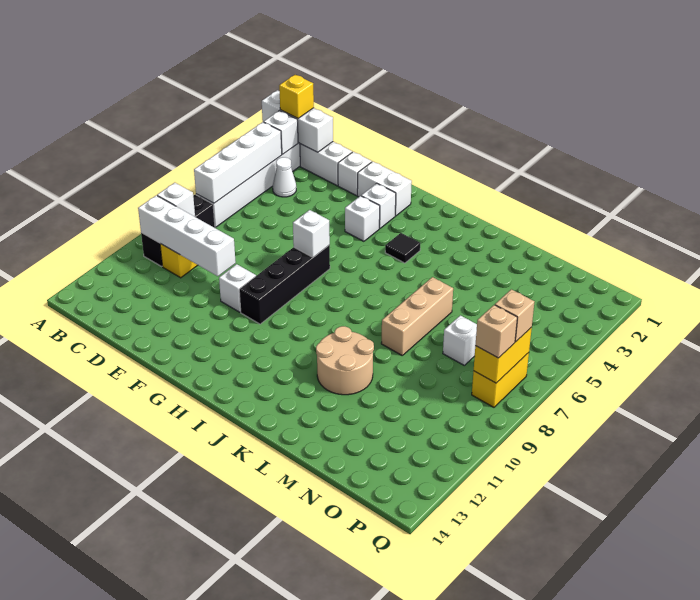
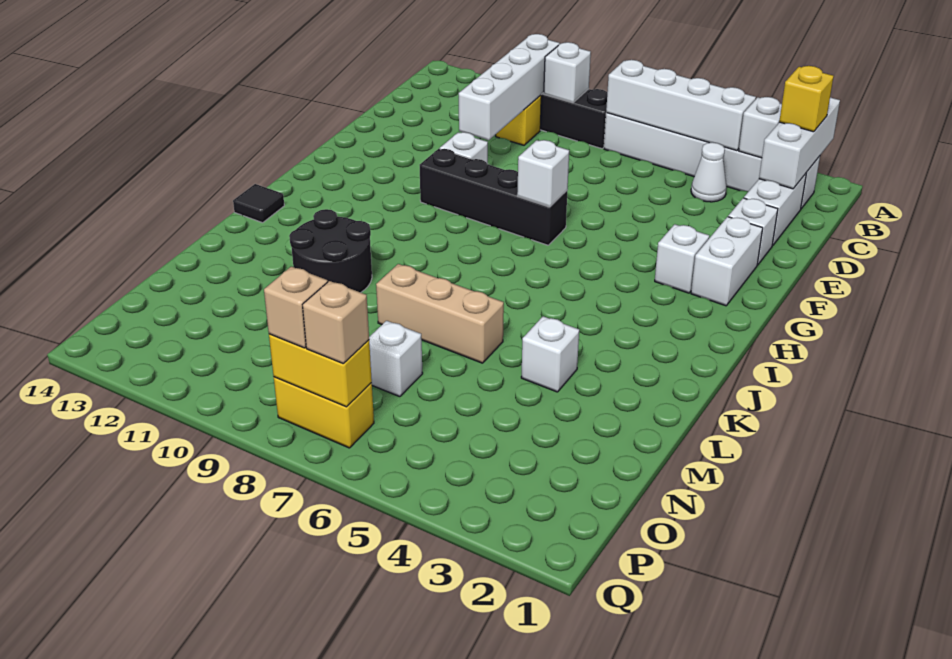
white brick G4 level 1 -> white brick L4 level 1
black tile I4 level 1 -> black tile J14 level 1
tan round brick K10:L11 level 1 -> black round brick K10:L11 level 1

